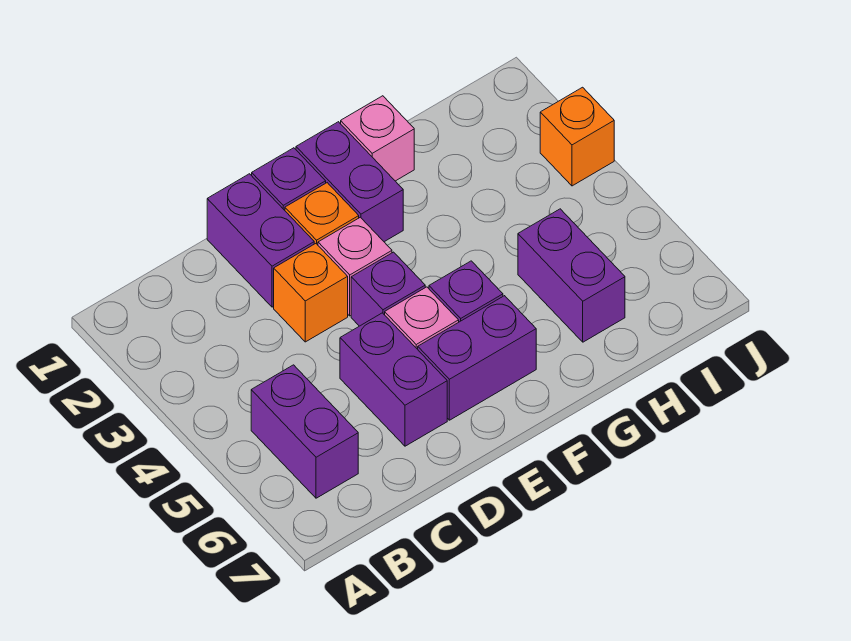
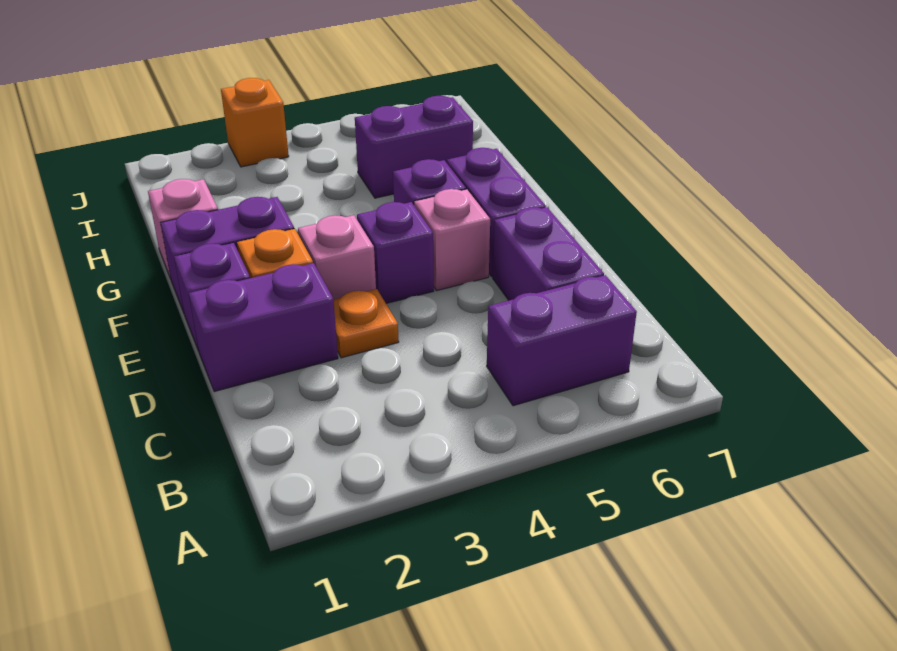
orange brick D3 level 1 -> orange plate D3 level 1
purple brick D5:D6 level 1 -> purple brick C6:D6 level 1

